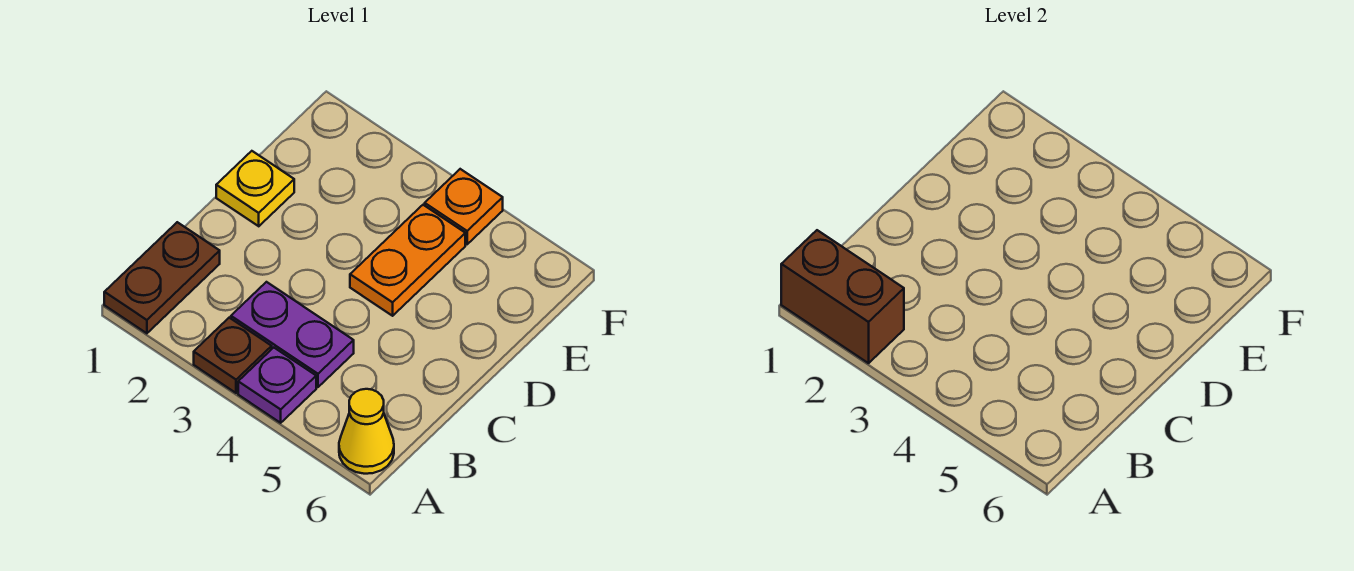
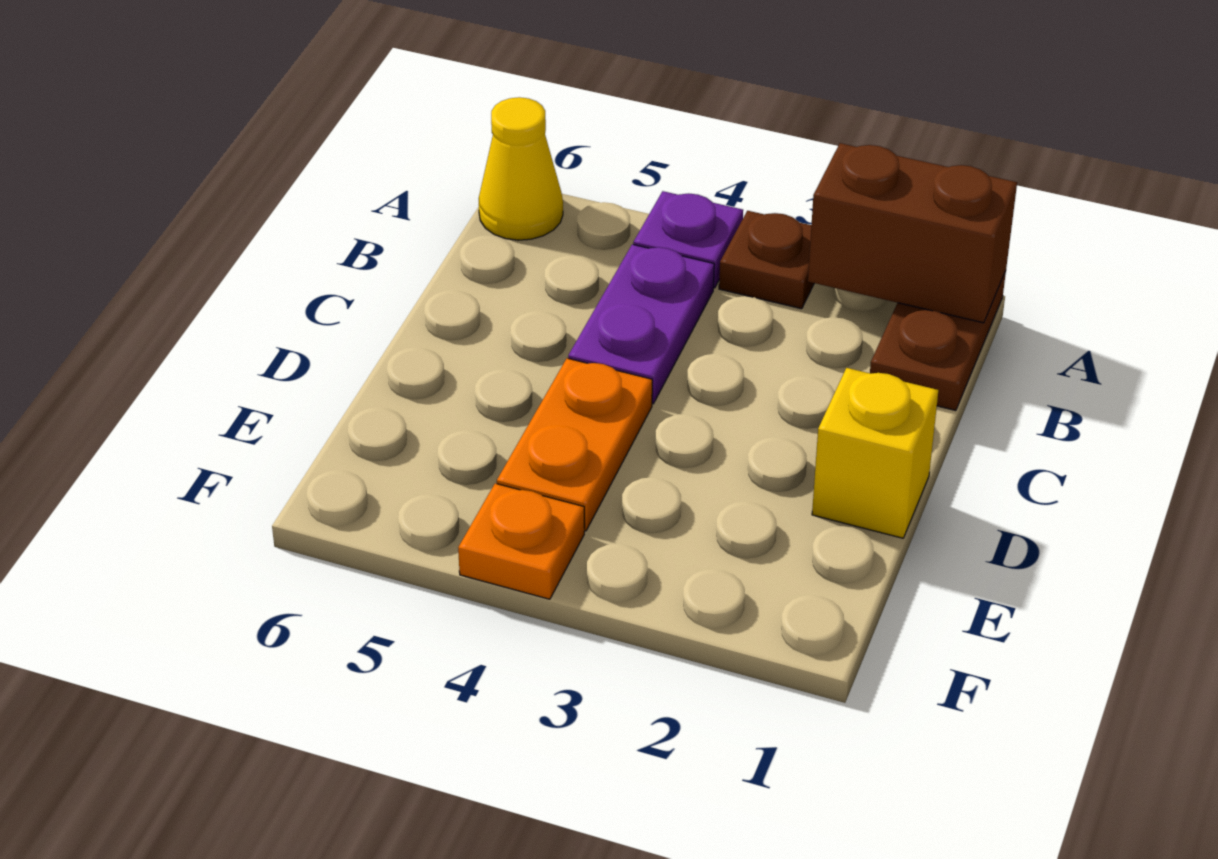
purple plate B3:B4 level 1 -> purple plate B4:C4 level 1
yellow plate D1 level 1 -> yellow brick D1 level 1

